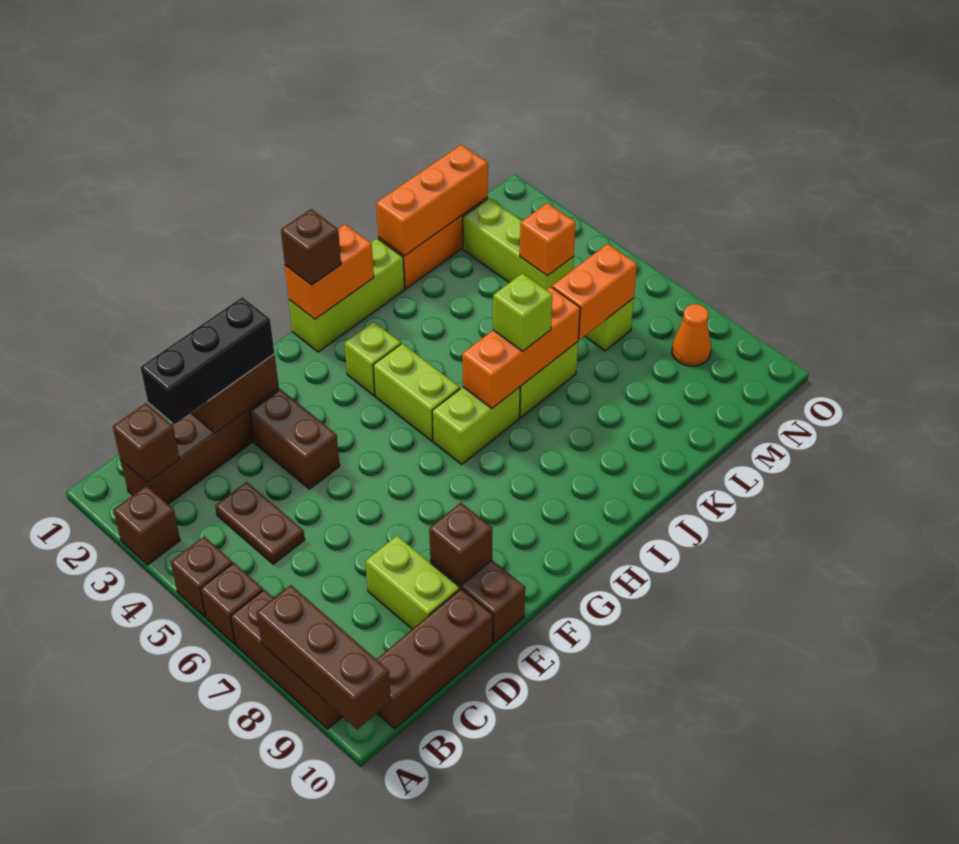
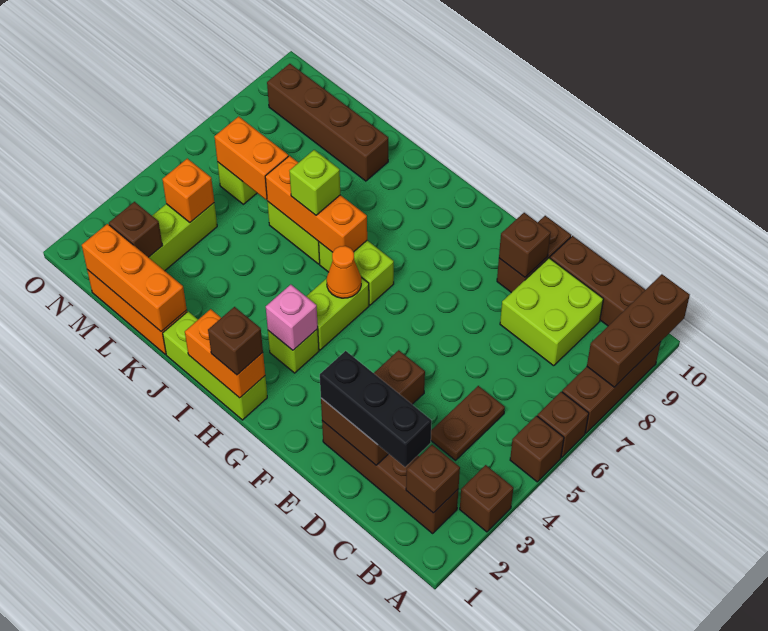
lime brick D8:D9 level 1 -> lime brick C8:D9 level 1
none -> pink brick H3 level 2
none -> brown brick K9:N9 level 1
none -> brown brick M2 level 2
orange cone N8 level 1 -> orange cone H5 level 2

